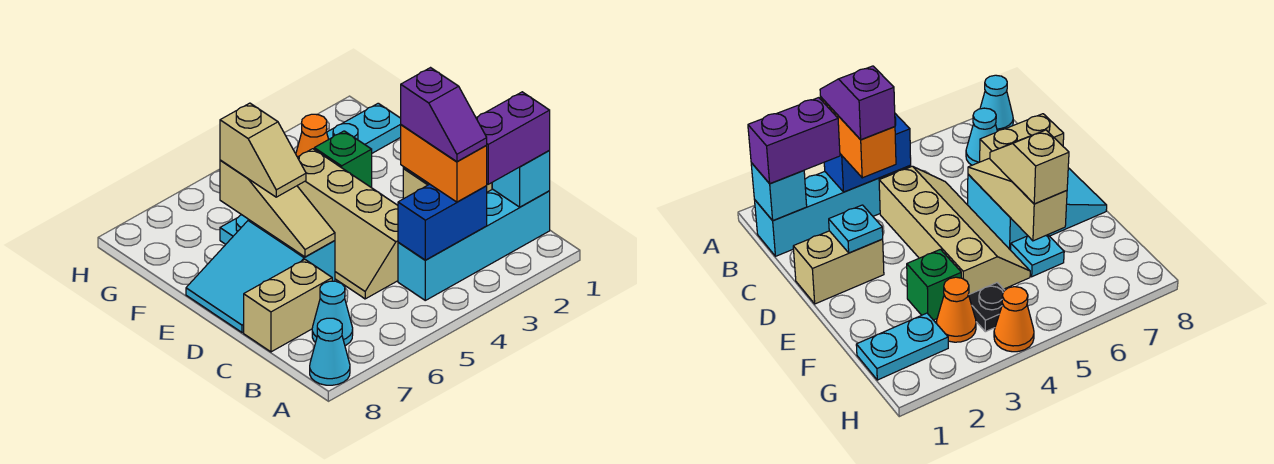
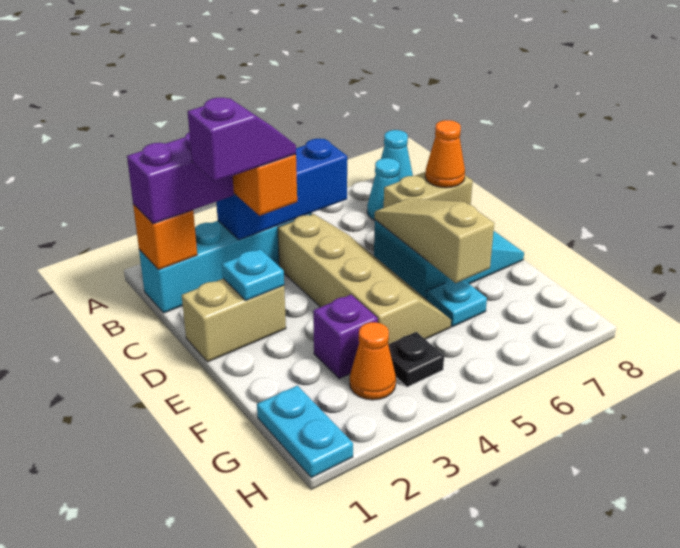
cyan brick B1 level 2 -> orange brick B1 level 2
blue brick B3:B4 level 2 -> blue brick B3:B5 level 2
purple slope B3:C3 level 4 top C -> purple slope C2:C3 level 4 top 2
tan slope E6:F6 level 3 top F -> none
green brick F3 level 1 -> purple brick F3 level 1
cyan plate G1:G2 level 1 -> cyan plate G1:H1 level 1
orange cone H4 level 1 -> orange cone C8 level 2

